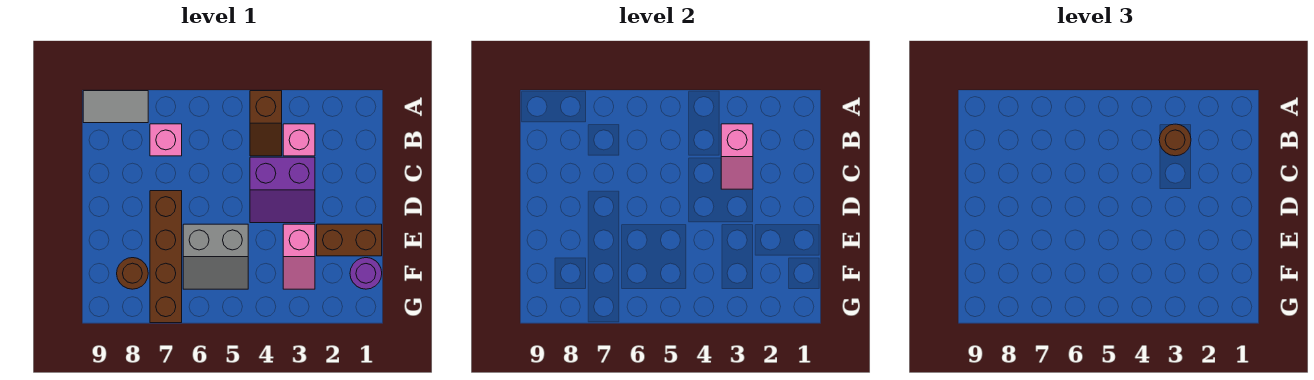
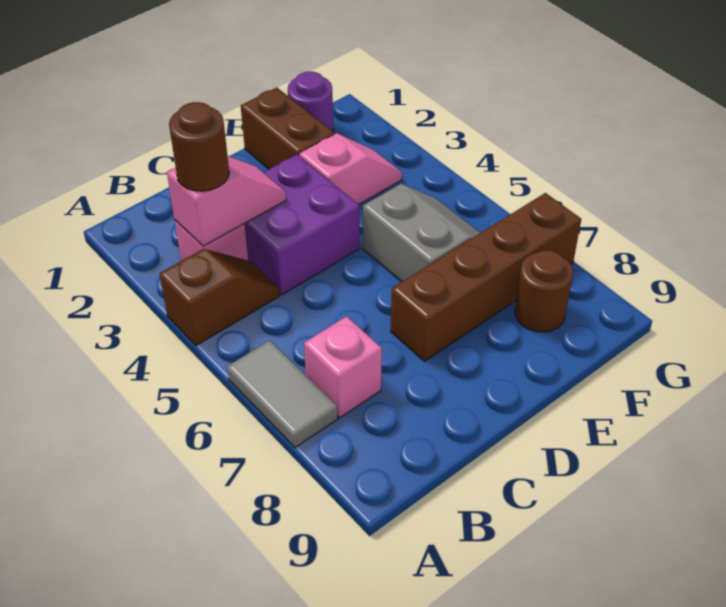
grey tile A8:A9 level 1 -> grey tile A6:A7 level 1
purple slope C3:D4 level 1 top C -> purple brick C3:D4 level 1

